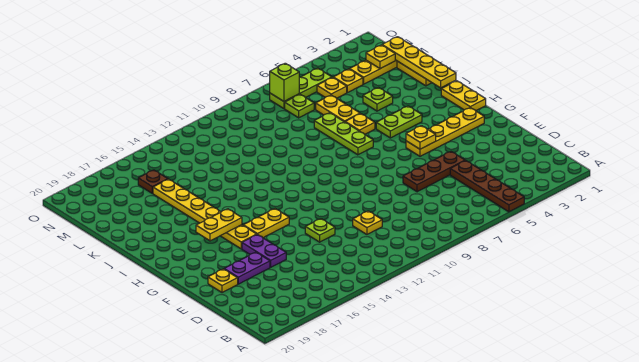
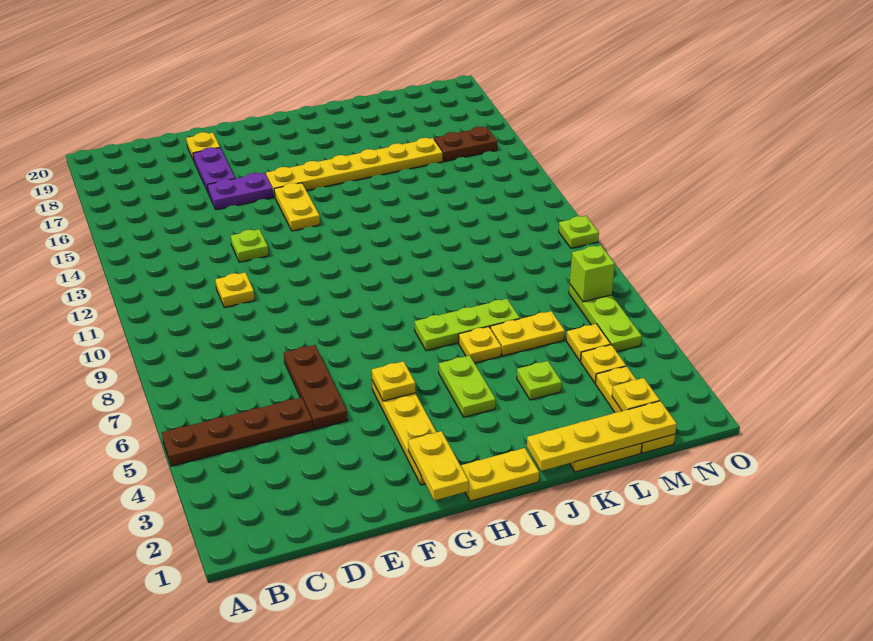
yellow plate H16:H17 level 2 -> yellow plate G1:G2 level 2
lime plate M7 level 1 -> lime plate O10 level 1
brown plate M16 level 1 -> brown plate M16:N16 level 1

